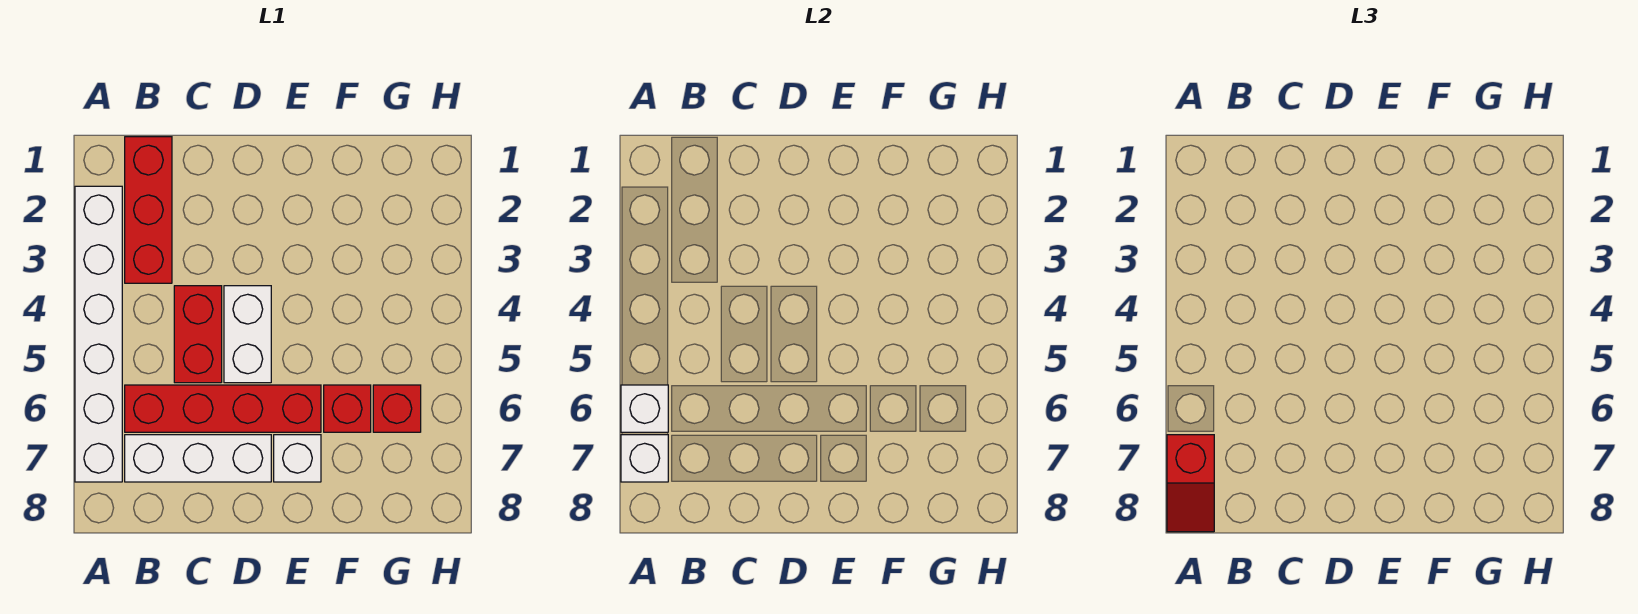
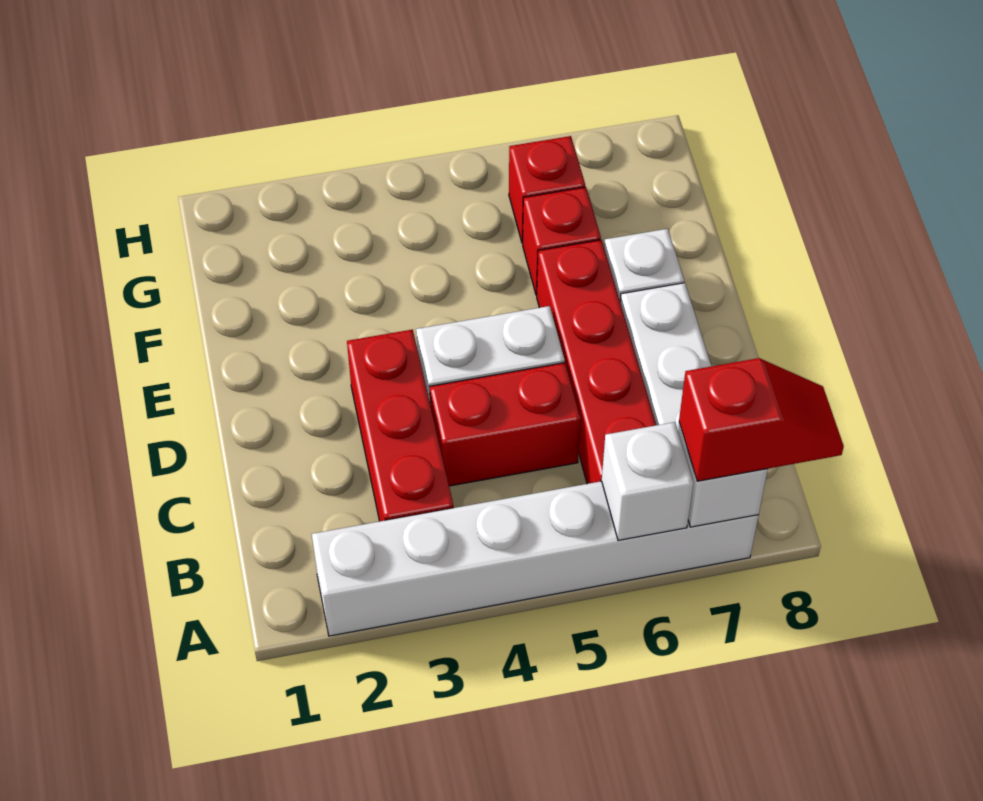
red brick B1:B3 level 1 -> red brick B3:D3 level 1

